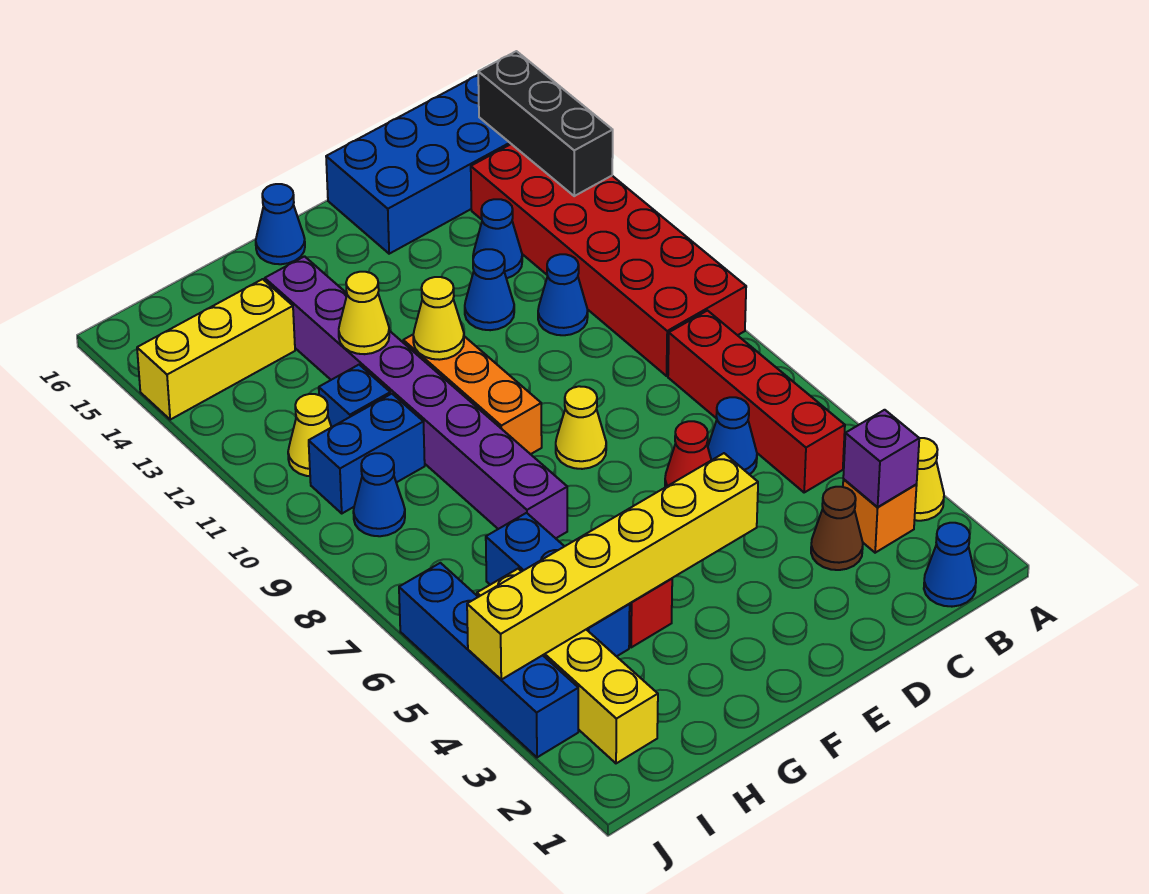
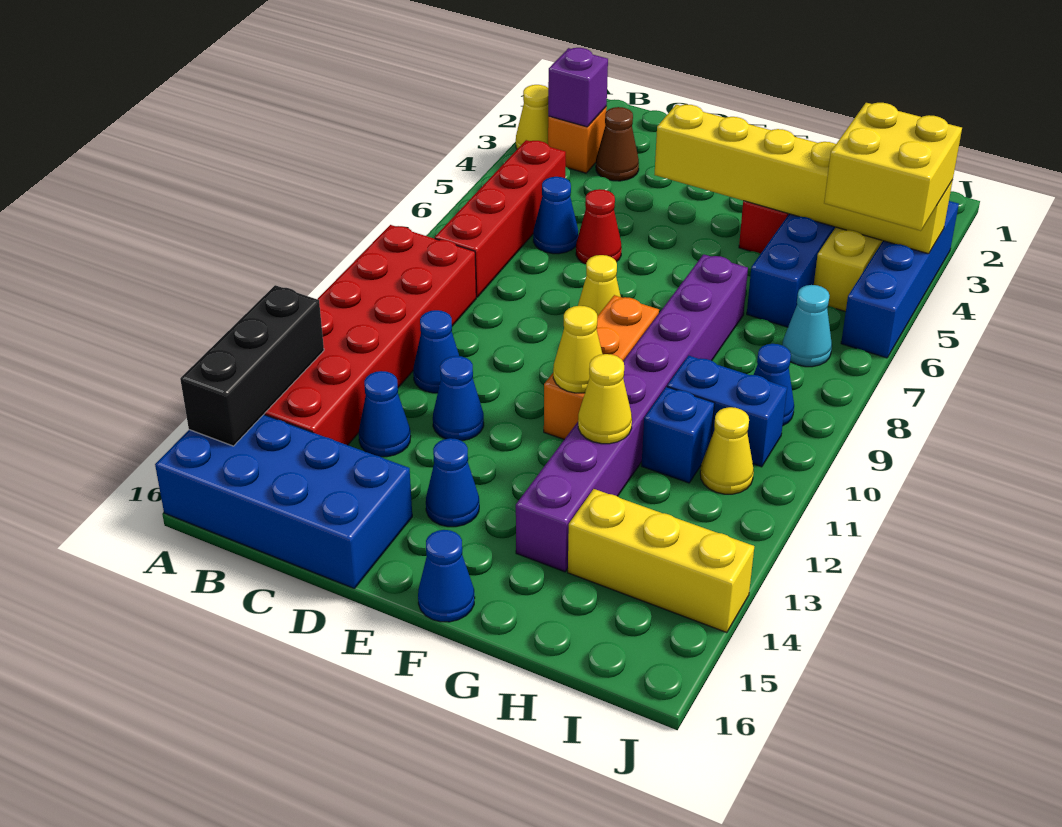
blue cone B1 level 1 -> blue cone E14 level 1
none -> yellow brick I4:J5 level 3
none -> cyan cone I7 level 1

